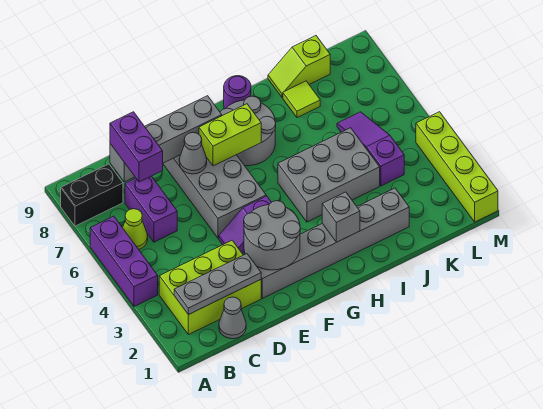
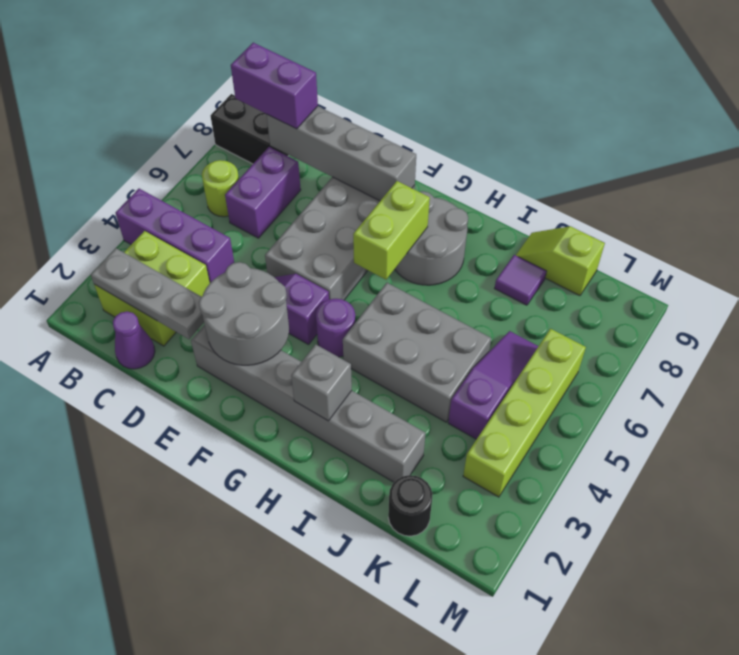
purple brick A4:A6 level 1 -> purple brick A4:C4 level 1
lime brick B2:D3 level 1 -> lime brick B2:C3 level 1
lime cone B6 level 1 -> lime round brick B6 level 1
grey cone C1 level 1 -> purple cone C1 level 1
purple brick C7:C8 level 3 -> purple brick B8:C8 level 3
grey cone E7 level 2 -> none
lime brick F7:G7 level 2 -> lime brick G6:G7 level 2
purple round brick H9 level 1 -> purple round brick G4 level 1
lime tile J8 level 1 -> purple tile J8 level 1
none -> black round brick K1 level 1
lime brick M1:M4 level 1 -> lime brick L3:L6 level 1

